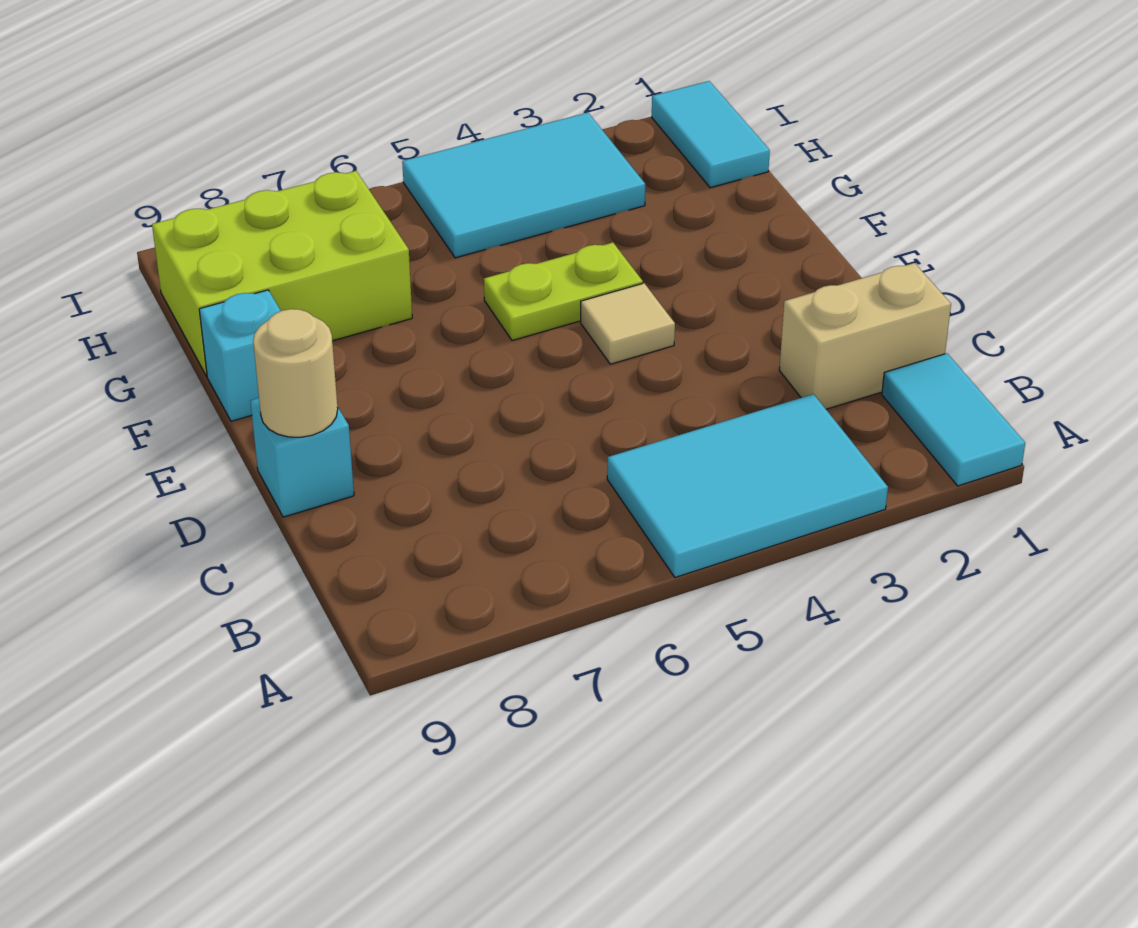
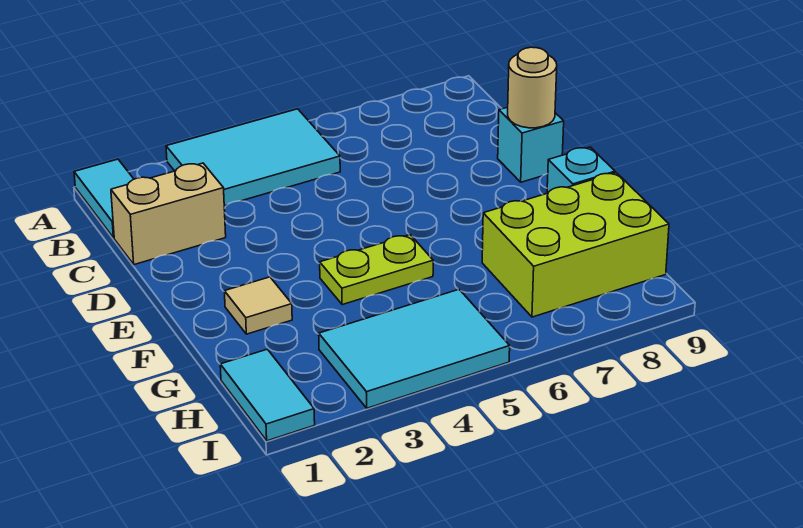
tan tile E4 level 1 -> tan tile F2 level 1

